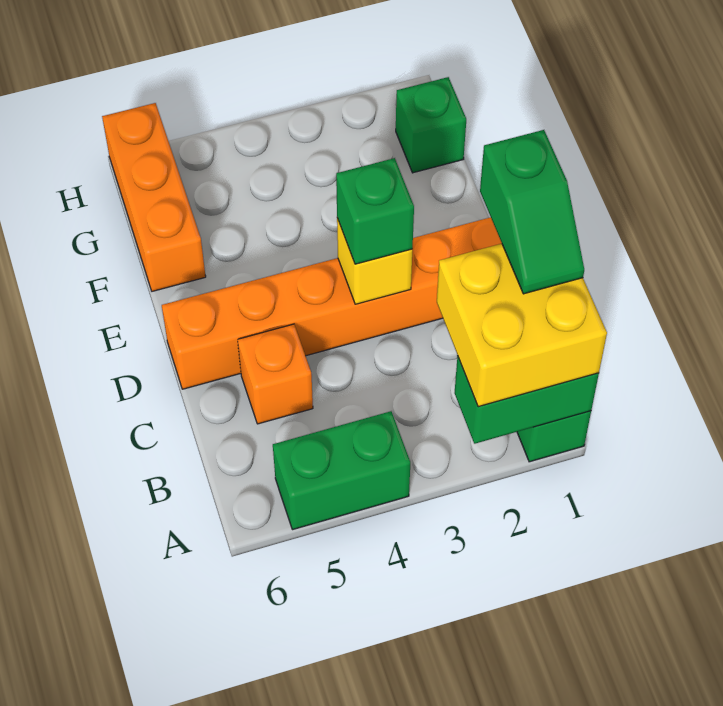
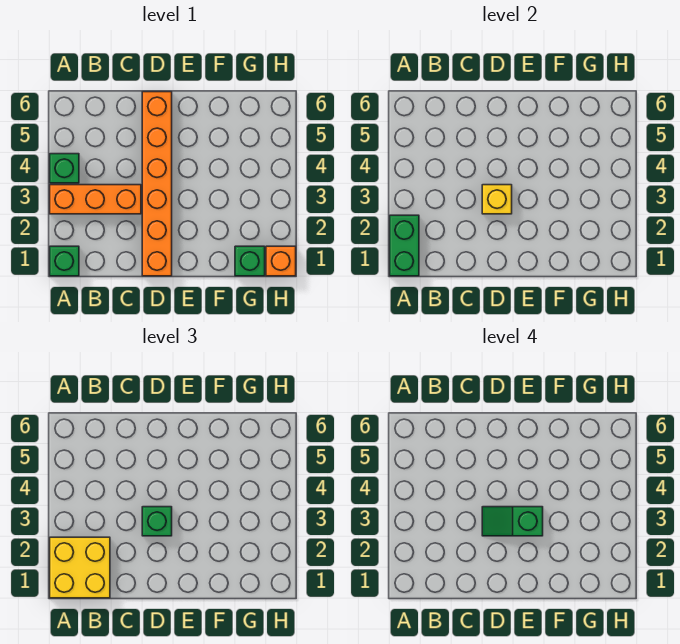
green brick A4:A5 level 1 -> green brick A4 level 1
green slope B1:C1 level 4 top C -> green slope D3:E3 level 4 top E
orange brick C5 level 1 -> orange brick H1 level 1
orange brick F6:H6 level 1 -> orange brick A3:C3 level 1

